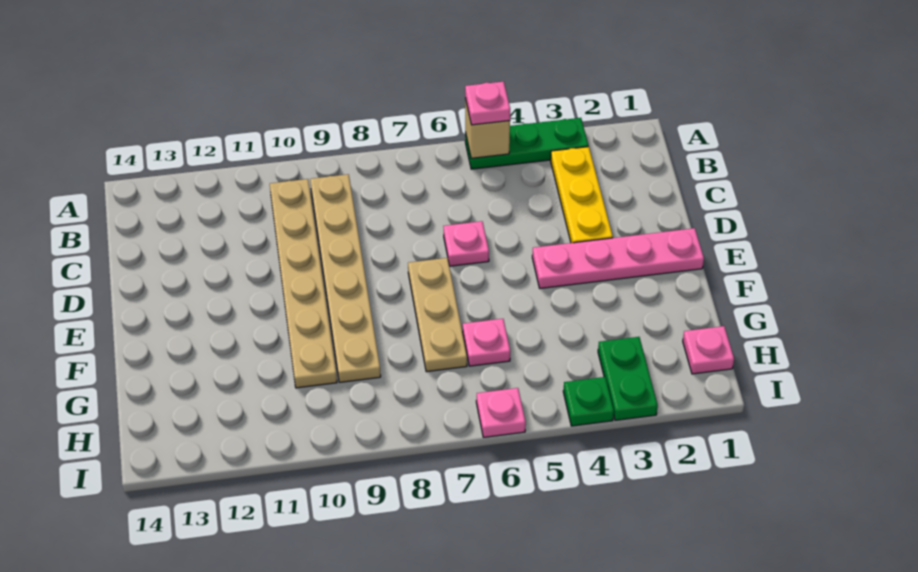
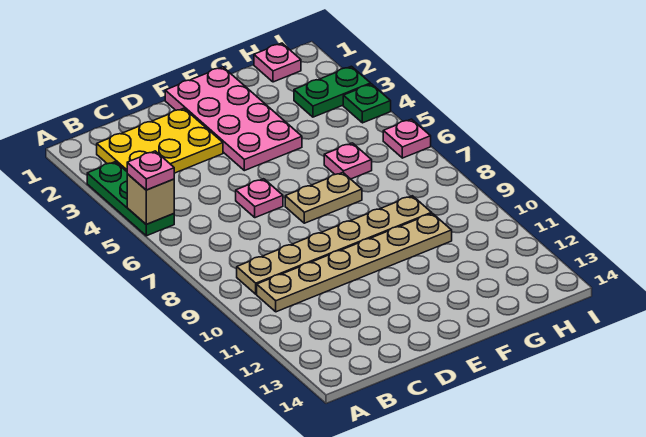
yellow plate B3:D3 level 1 -> yellow plate B2:D3 level 1
pink plate E1:E4 level 1 -> pink plate E1:F4 level 1
tan plate E7:G7 level 1 -> tan plate E7:F7 level 1

